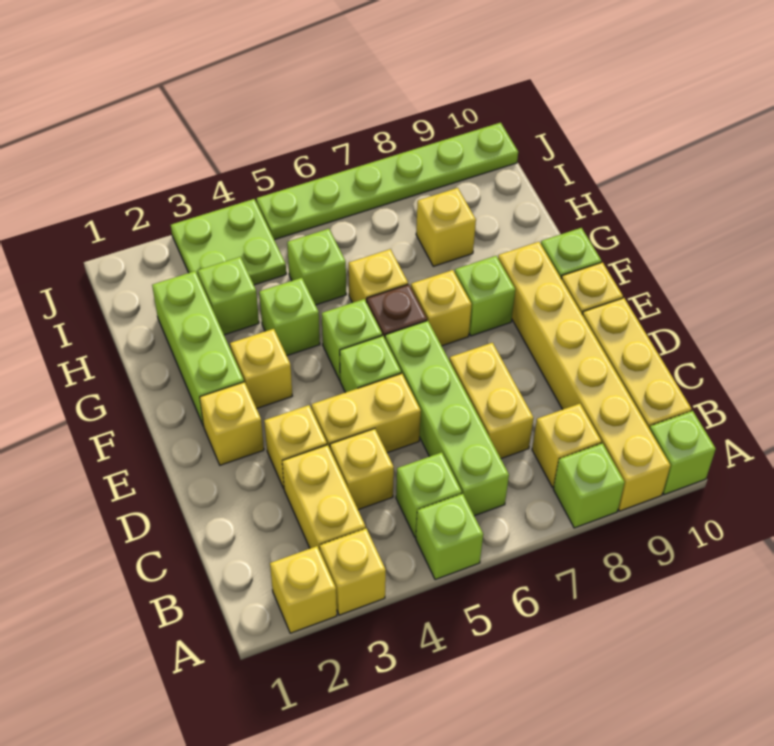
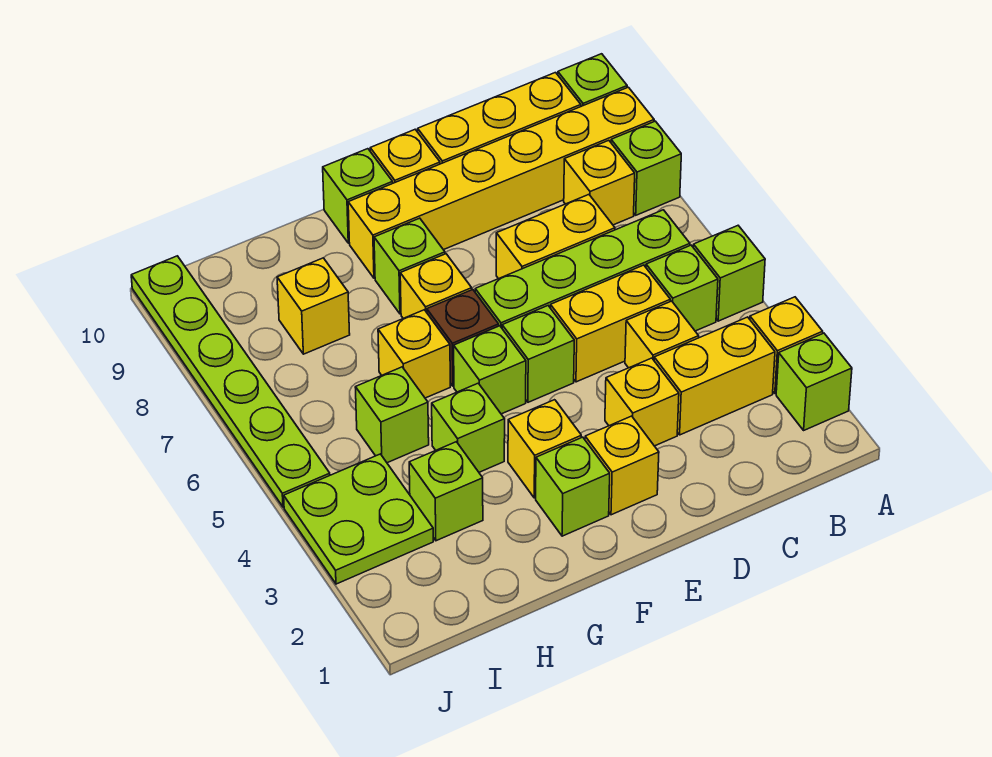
yellow brick A2 level 1 -> lime brick A2 level 1
yellow brick D4:D5 level 1 -> yellow brick C5:D5 level 1
lime brick F2:H2 level 1 -> lime brick F2 level 1

